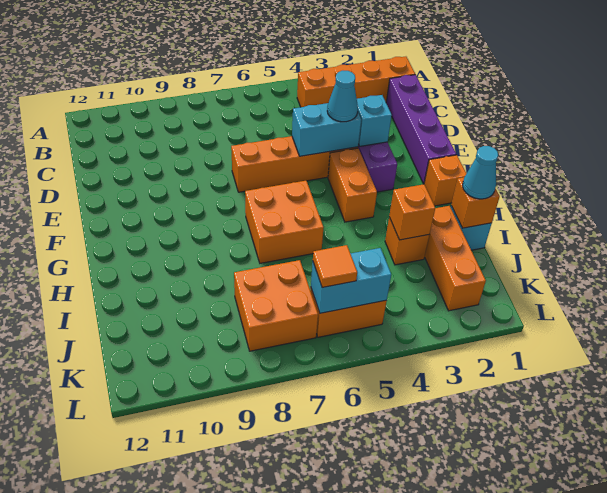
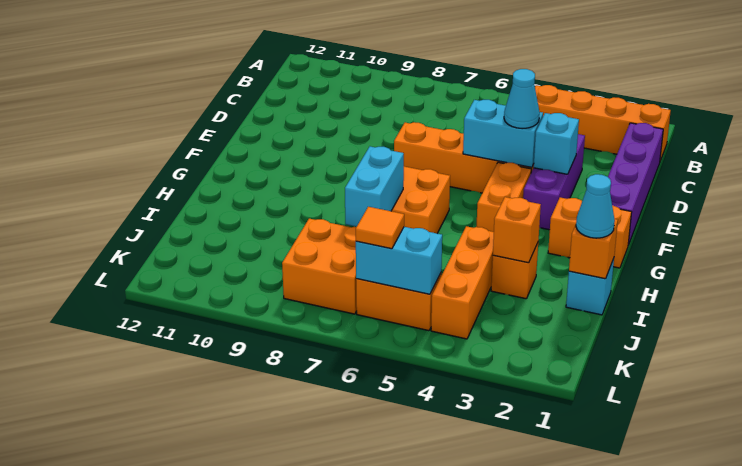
orange brick G1 level 1 -> orange brick G1:G2 level 1
none -> cyan brick H7:I7 level 2
orange brick I2:K2 level 1 -> orange brick I4:K4 level 1

